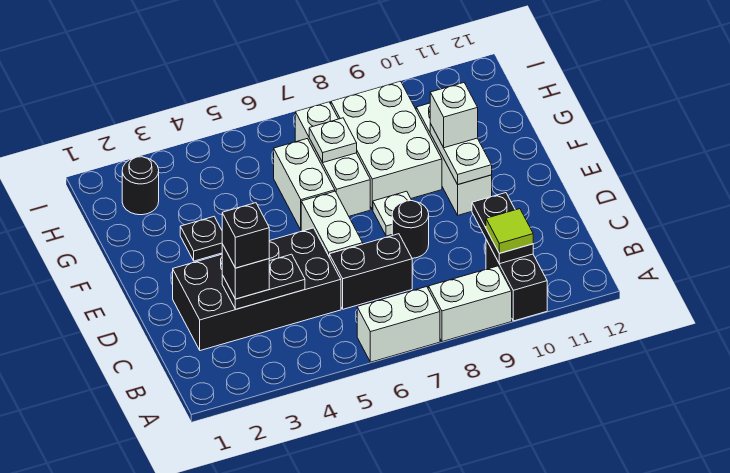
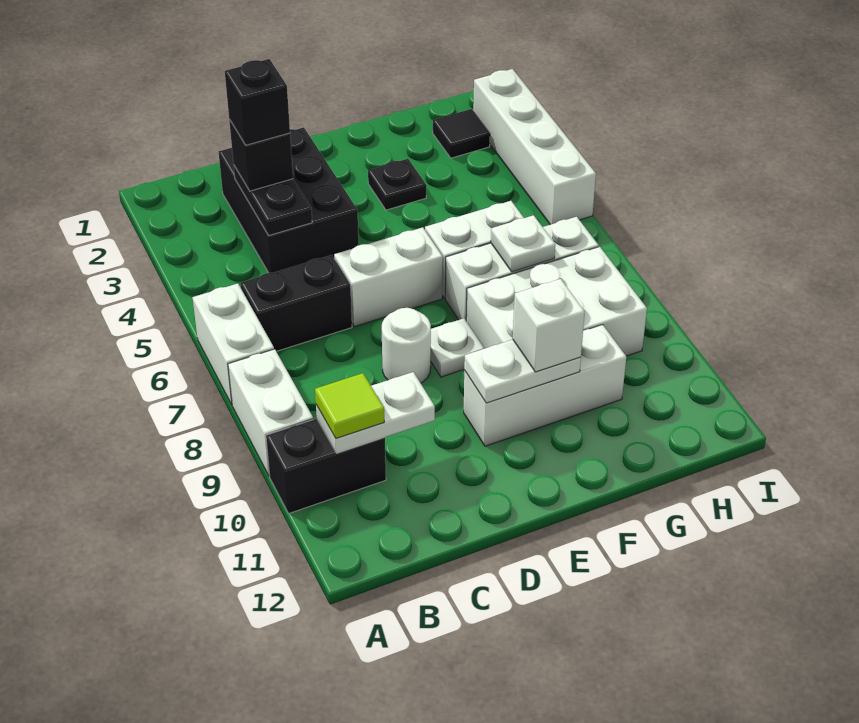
black plate B10:C10 level 2 -> white plate B10:C10 level 2
black brick C2:D5 level 1 -> black brick C2:D4 level 1
black brick C6:C7 level 1 -> black brick B6:C6 level 1
black round brick D8 level 1 -> white round brick D8 level 1
black round brick H2 level 1 -> black tile H2 level 1
none -> white brick I2:I5 level 1

